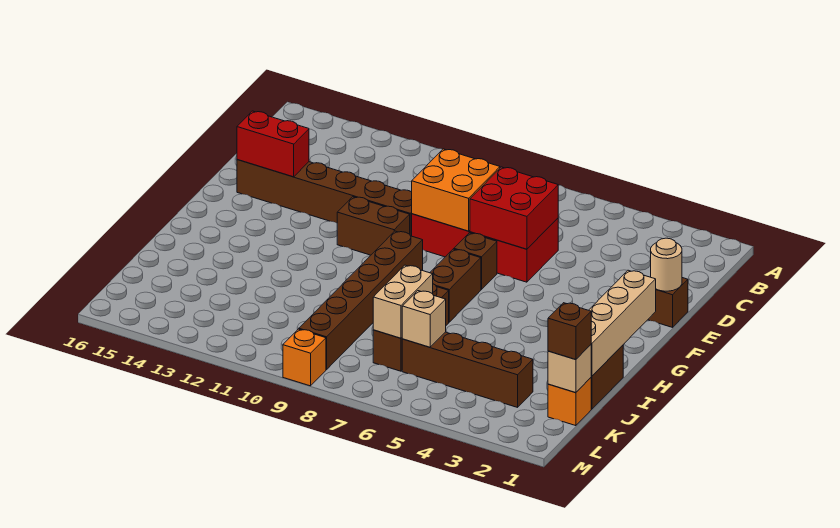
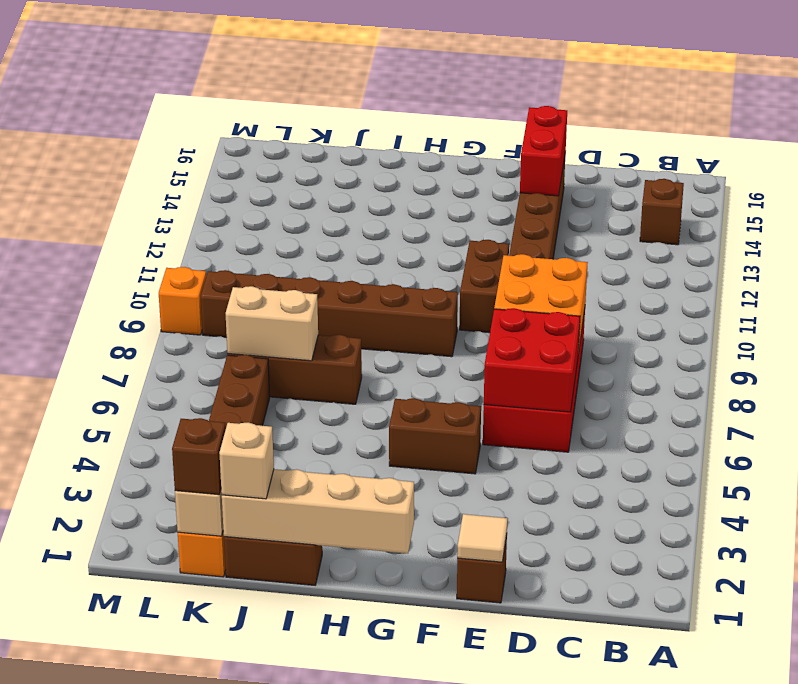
tan round brick E1 level 2 -> tan tile E1 level 2
brown brick F7 level 1 -> brown brick B14 level 1
brown brick G7:H7 level 1 -> brown brick F5:G5 level 1
tan brick K6 level 2 -> tan brick J1 level 3

